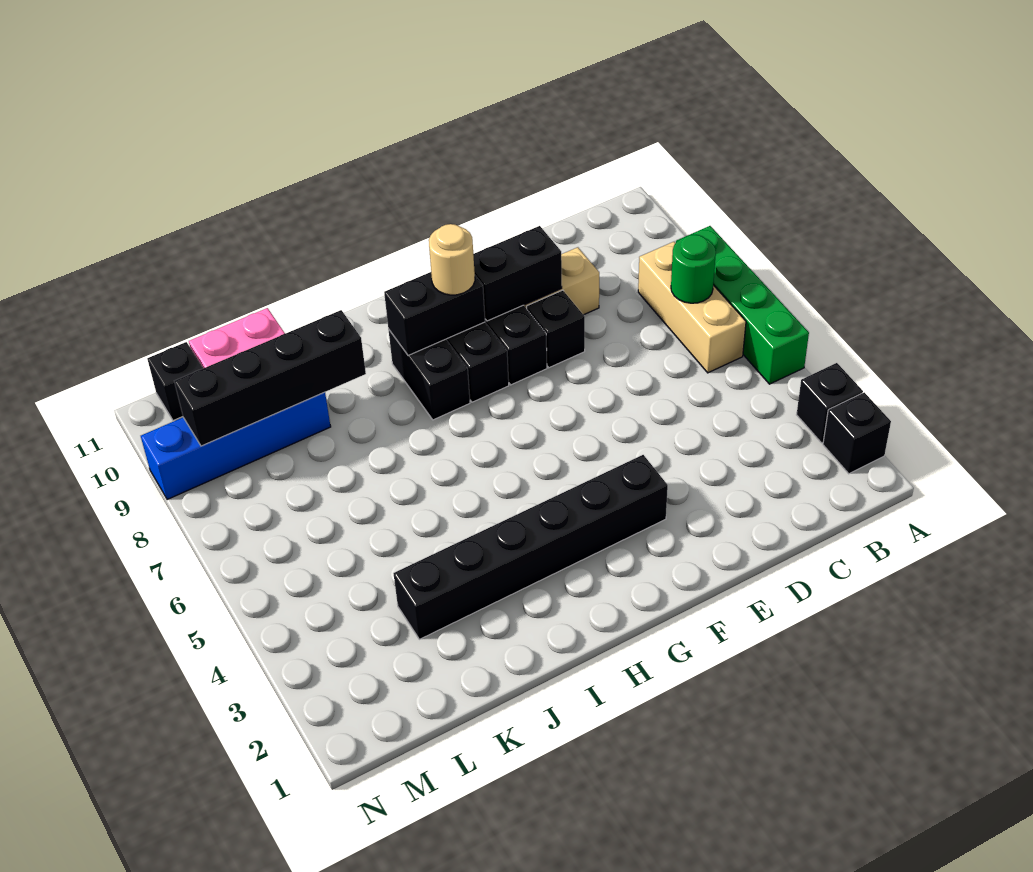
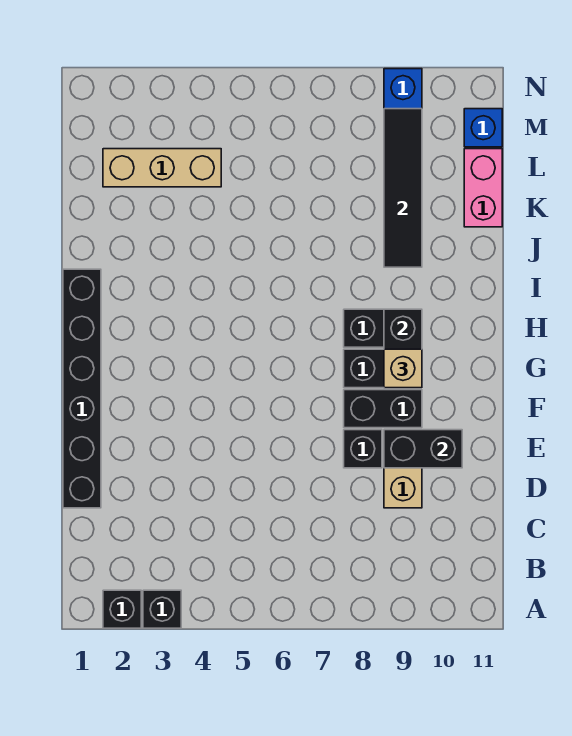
green brick A5:A8 level 1 -> none
tan brick B6:B8 level 1 -> tan brick L2:L4 level 1
green round brick B7 level 2 -> none
black brick E9:F9 level 2 -> black brick E9:E10 level 2
black brick F3:K3 level 1 -> black brick D1:I1 level 1
tan round brick G9 level 3 -> tan brick G9 level 3
black brick J9:M9 level 2 -> black tile J9:M9 level 2
black brick M11 level 1 -> blue brick M11 level 1

